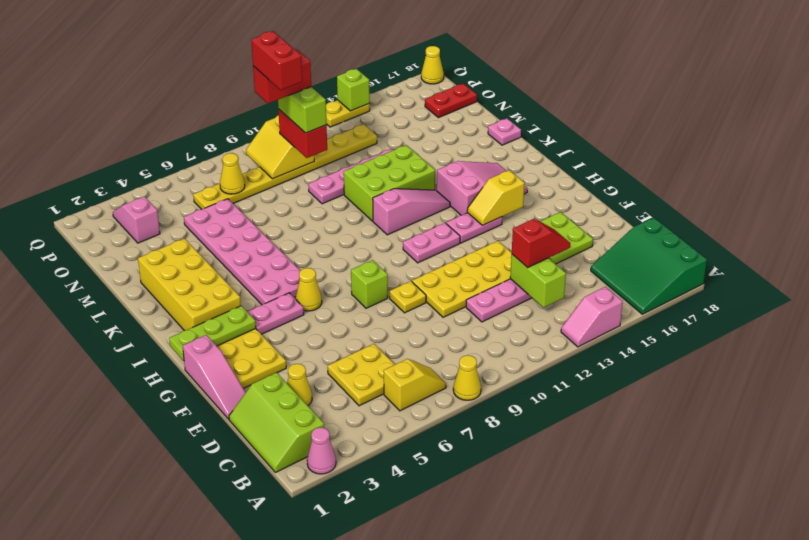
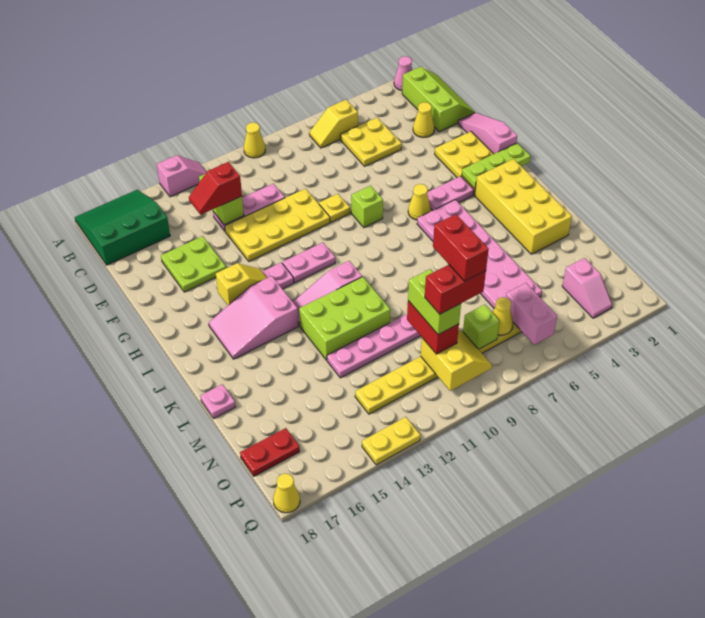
yellow cone A8 level 1 -> yellow cone A10 level 1
green slope A16:C18 level 1 top 18 -> green slope A16:C18 level 1 top C
none -> pink brick O6:P6 level 2
lime brick Q14 level 2 -> lime brick O8 level 2

